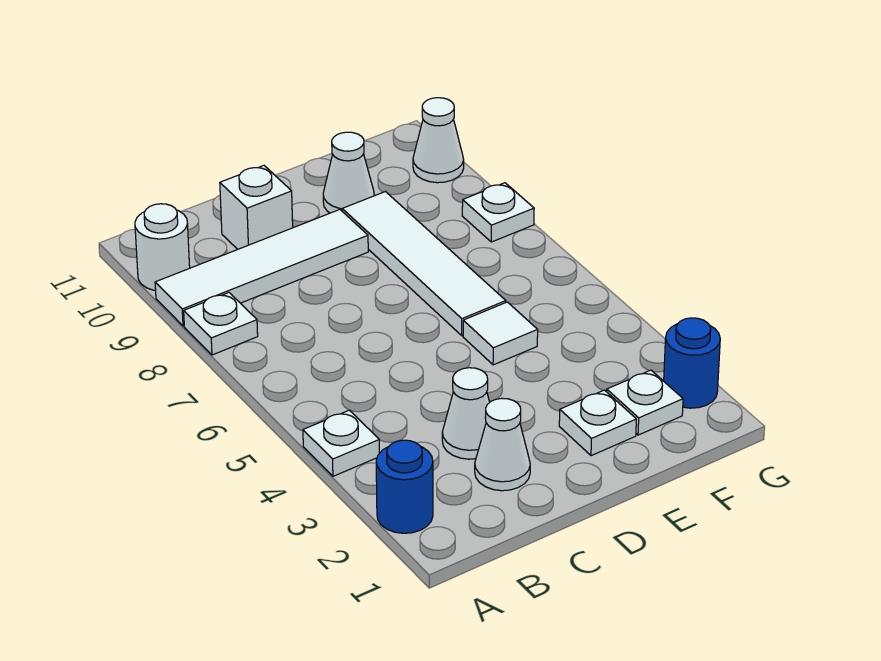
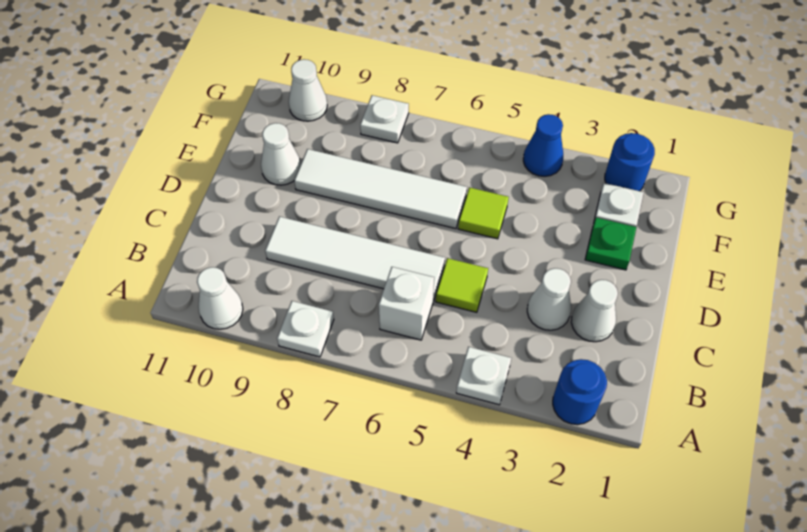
white tile A9:D9 level 1 -> white tile C6:C9 level 1
white round brick A10 level 1 -> white cone A10 level 1
none -> lime tile C5 level 1
white brick C10 level 1 -> white brick B6 level 1
white plate E2 level 1 -> green plate E2 level 1
white tile E5 level 1 -> lime tile E5 level 1
none -> blue cone G4 level 1

